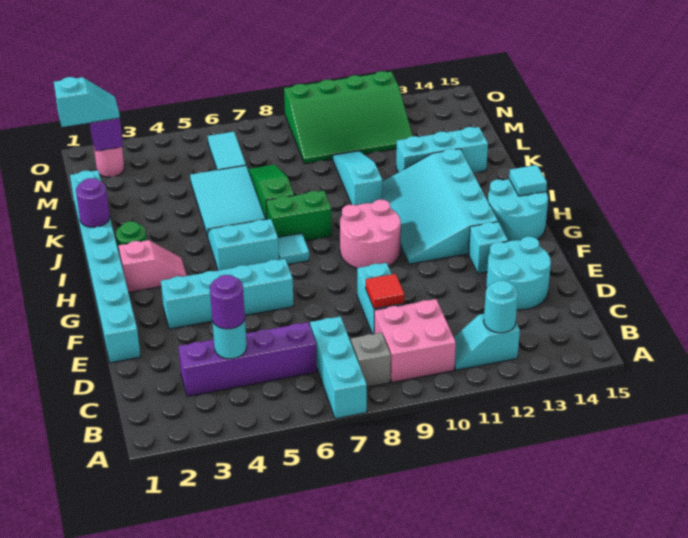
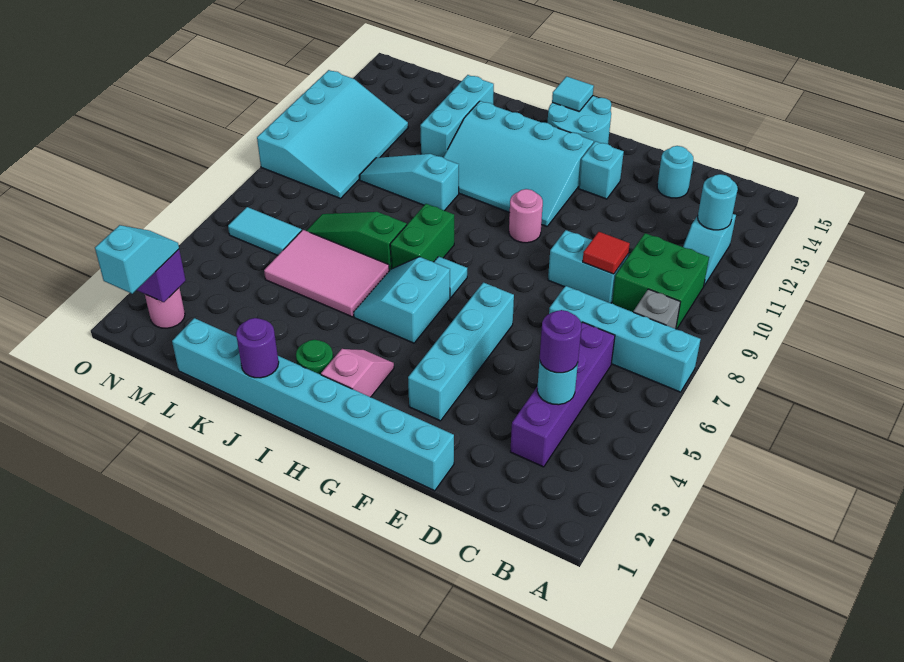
cyan brick A7:C7 level 1 -> cyan brick A7:D7 level 1
pink brick B9:C10 level 1 -> green brick B9:C10 level 1
cyan round brick D13:E14 level 1 -> cyan round brick D14 level 1
pink round brick G9:H10 level 1 -> pink round brick G10 level 1
cyan tile J5:L6 level 1 -> pink tile J5:L6 level 1
green slope M9:O12 level 1 top O -> cyan slope M9:O12 level 1 top O

